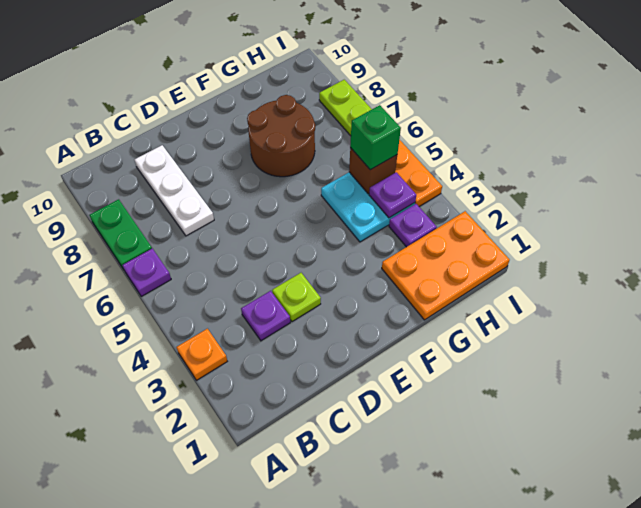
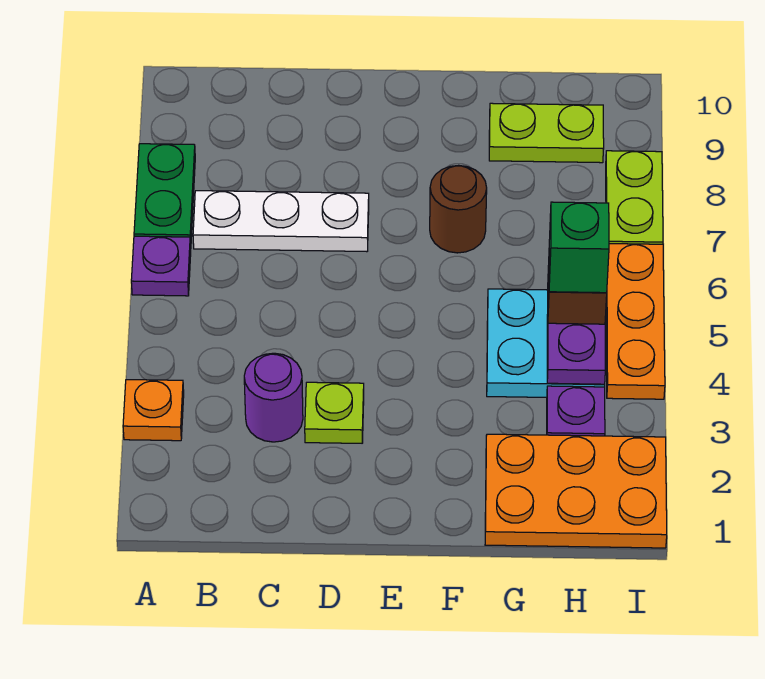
purple plate C3 level 1 -> purple round brick C3 level 1
white plate C7:C9 level 1 -> white plate B7:D7 level 1
brown round brick F7:G8 level 1 -> brown round brick F7 level 1
none -> lime plate G9:H9 level 1

